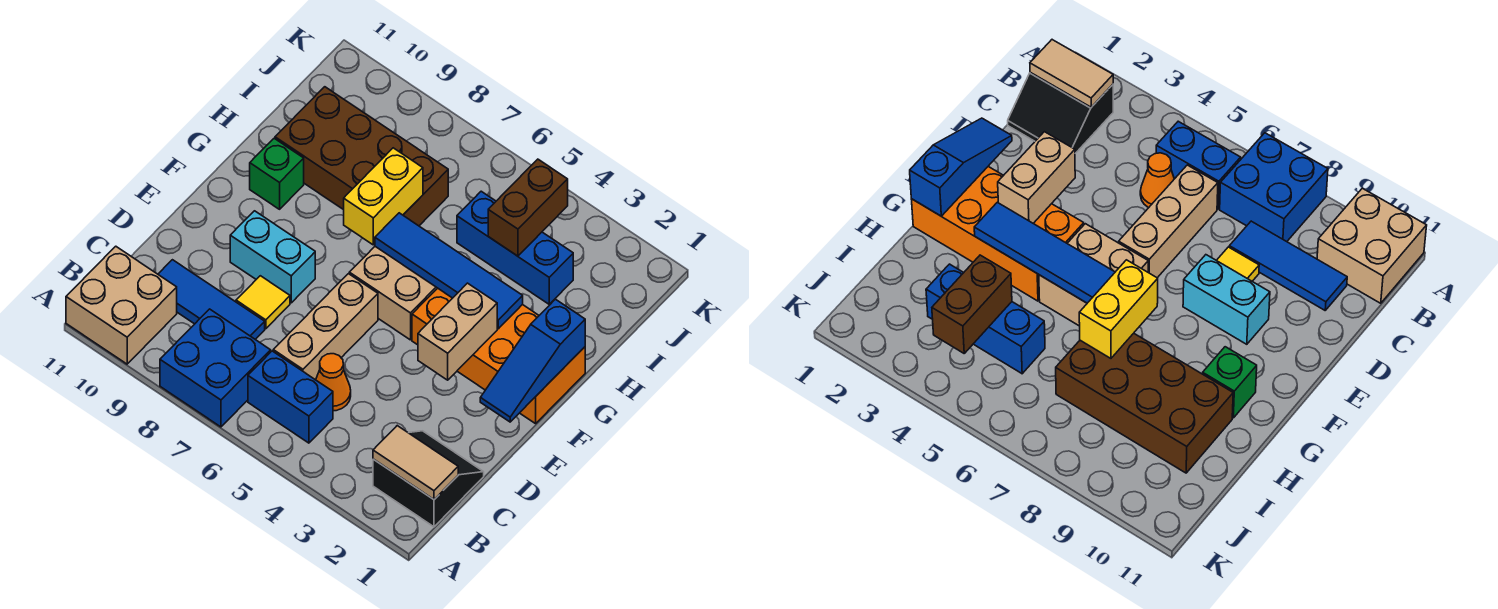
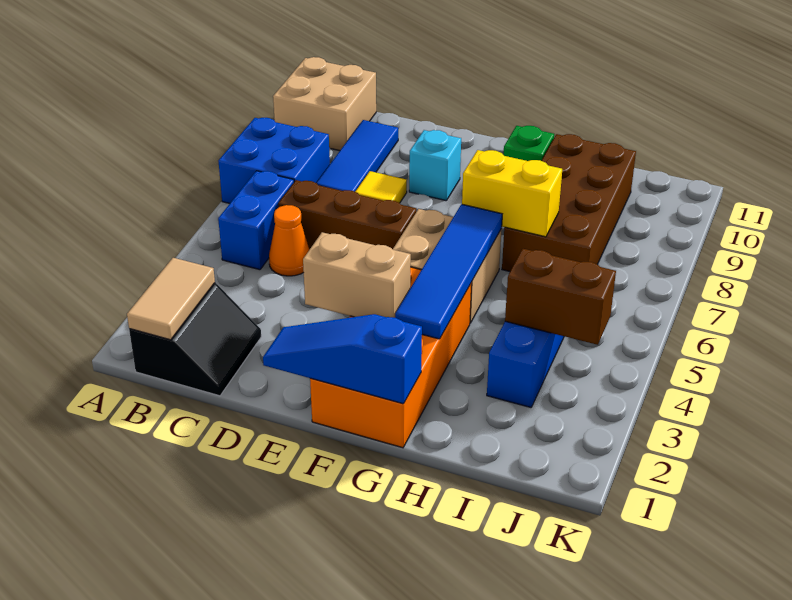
tan brick C6:E6 level 1 -> brown brick C6:E6 level 1
cyan brick E8:E9 level 1 -> cyan brick E9 level 1

